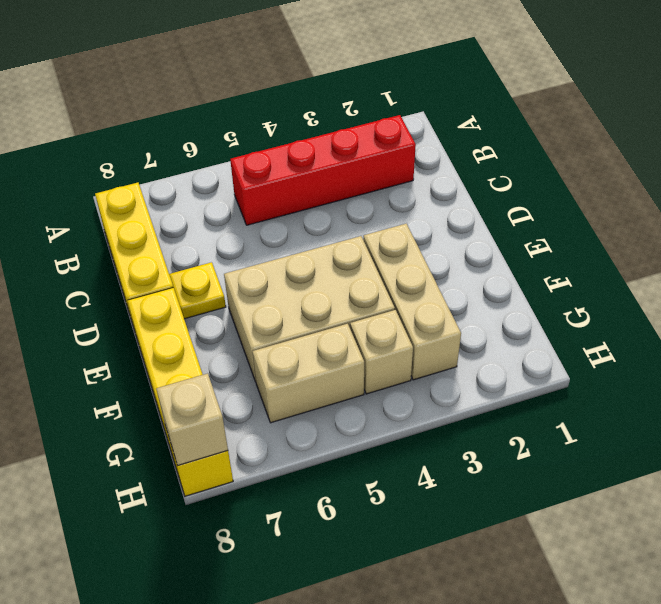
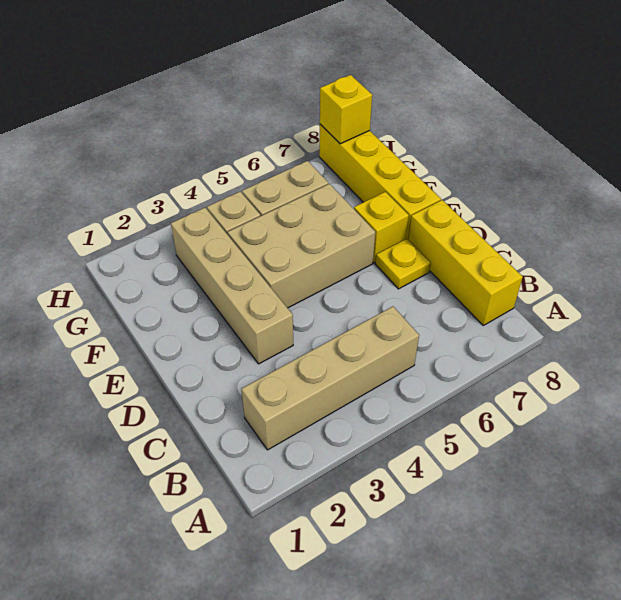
red brick B2:B5 level 1 -> tan brick B2:B5 level 1
tan brick E3:G3 level 1 -> tan brick D3:G3 level 1
none -> yellow brick E7 level 1
tan brick H8 level 2 -> yellow brick H8 level 2

